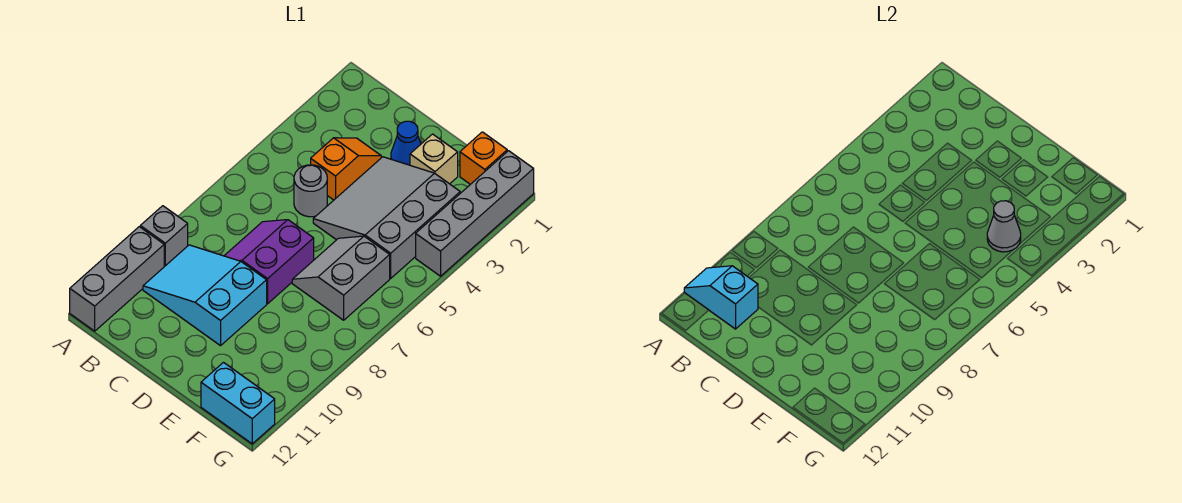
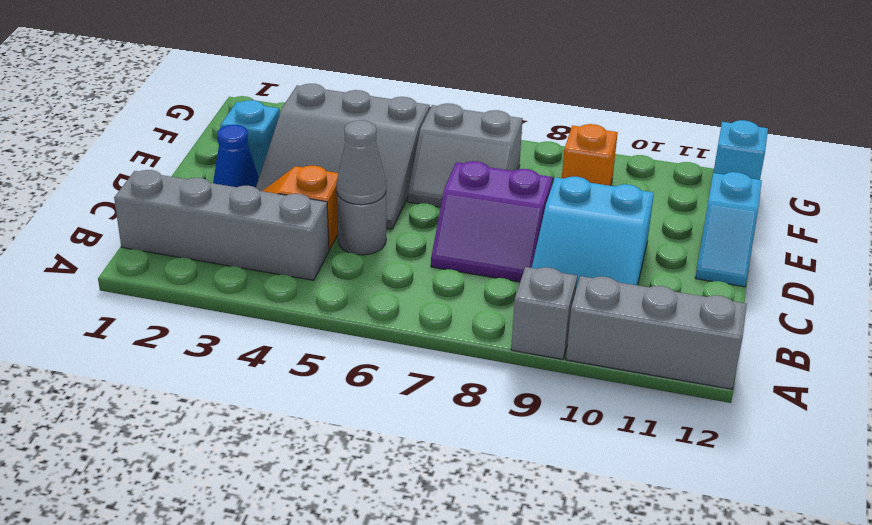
cyan slope A11:B11 level 2 top B -> cyan slope D12:E12 level 1 top E
tan brick E2 level 1 -> cyan brick E2 level 1
orange brick F1 level 1 -> orange brick F9 level 1
grey cone F4 level 2 -> grey cone C5 level 2
cyan brick F12:G12 level 1 -> cyan brick G12 level 1
grey brick G1:G4 level 1 -> grey brick B1:B4 level 1

